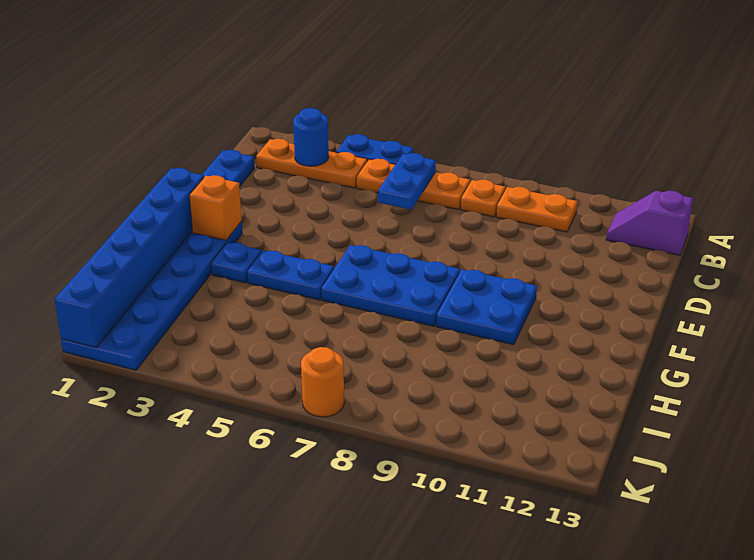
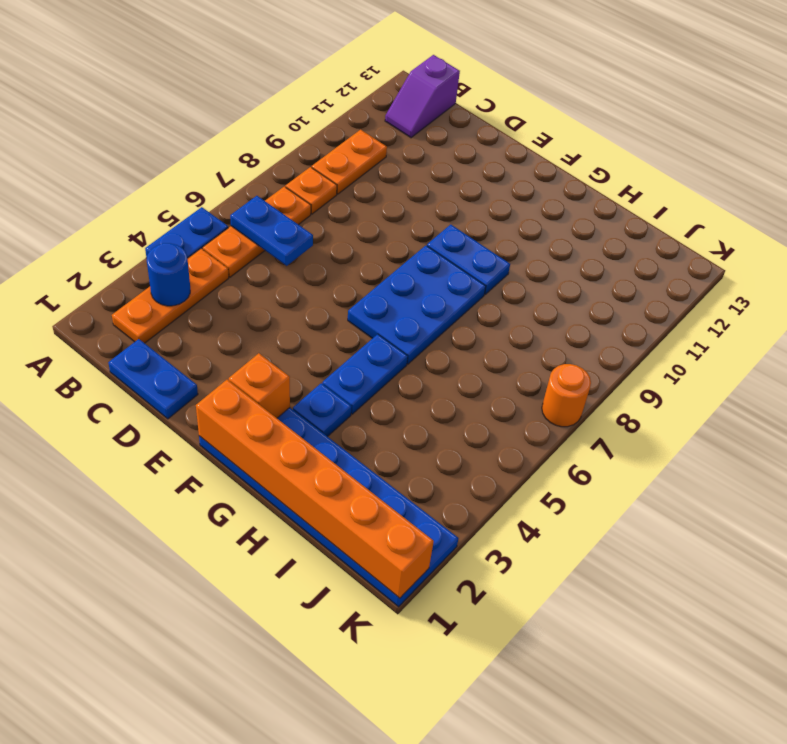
blue brick F1:K1 level 2 -> orange brick F1:K1 level 2
blue plate F9:G10 level 1 -> blue plate F9:G9 level 1

